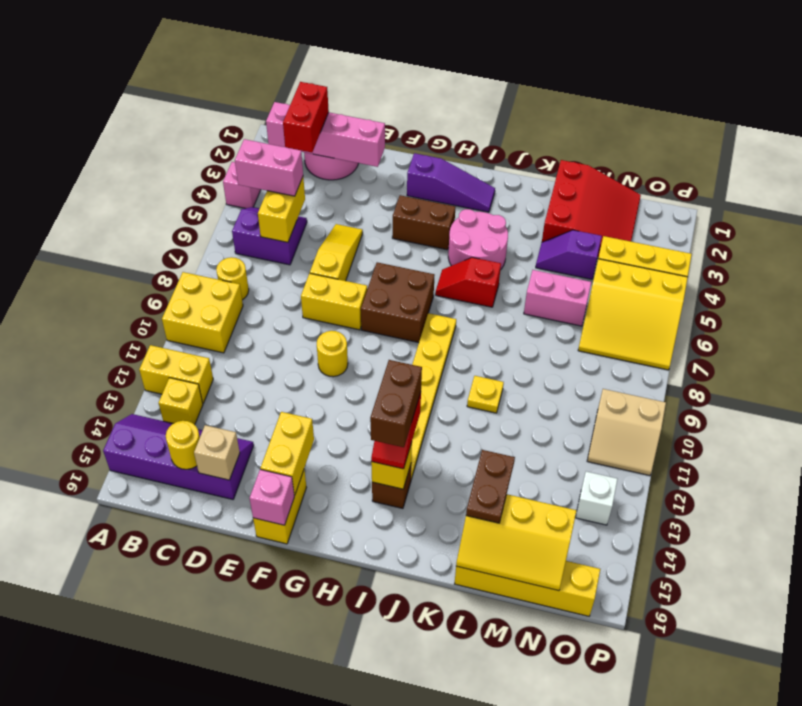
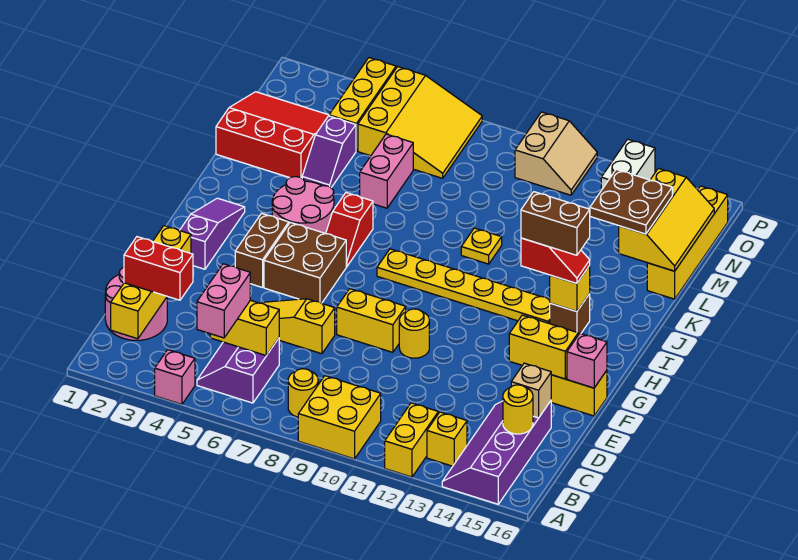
pink brick B2:E2 level 2 -> yellow brick B2:E2 level 2
yellow brick E8:F8 level 1 -> yellow brick F8:F9 level 1
brown brick G7:H8 level 1 -> brown brick G5:H6 level 1
brown plate L14:L15 level 3 -> brown plate L14:M15 level 3
white brick O13 level 1 -> white brick O13:P13 level 1

